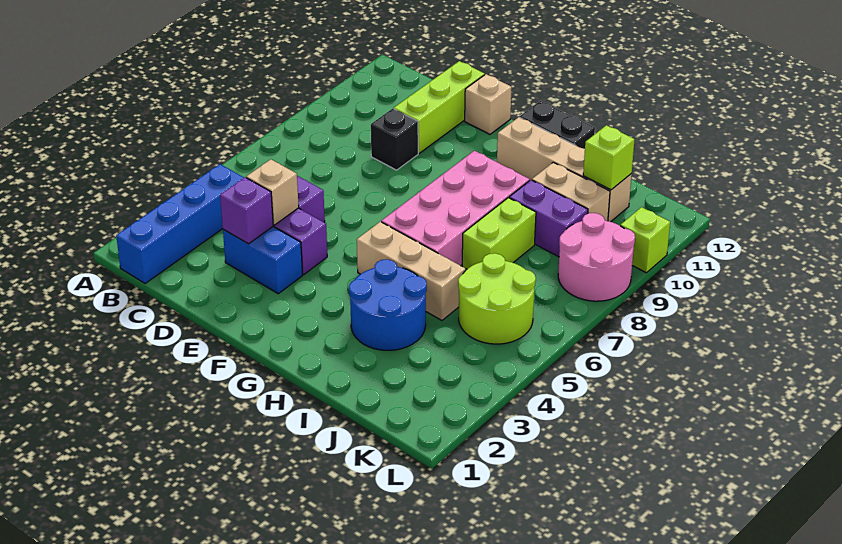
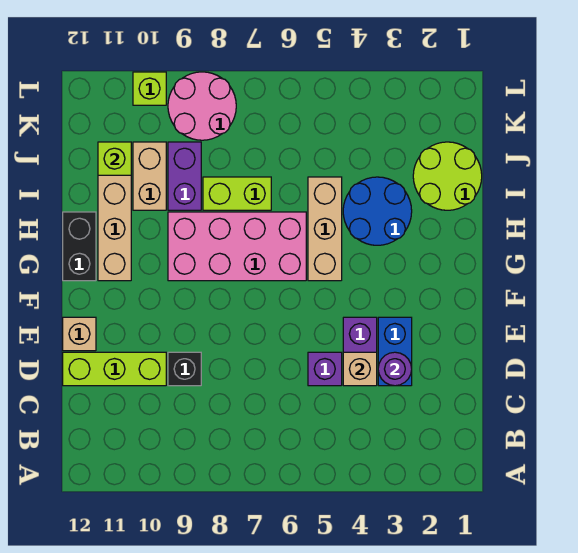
blue brick B1:B4 level 1 -> none
purple brick D3 level 2 -> purple round brick D3 level 2
lime round brick J5:K6 level 1 -> lime round brick I1:J2 level 1

